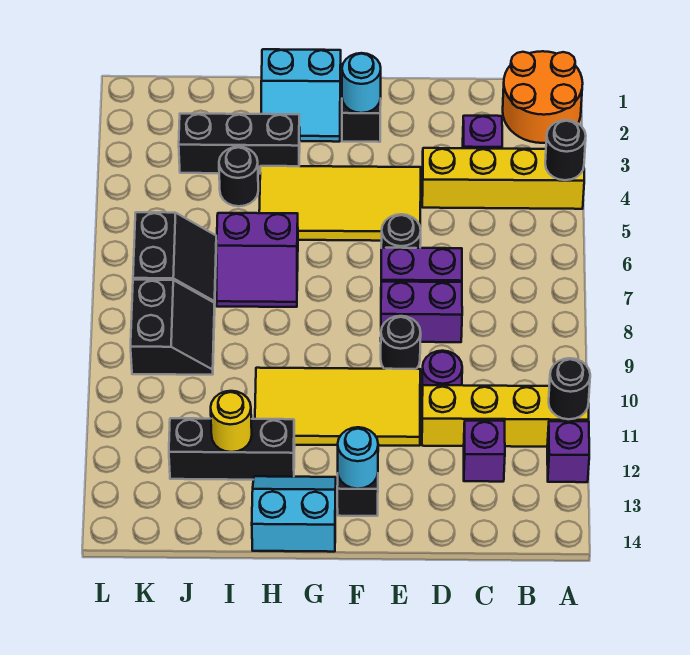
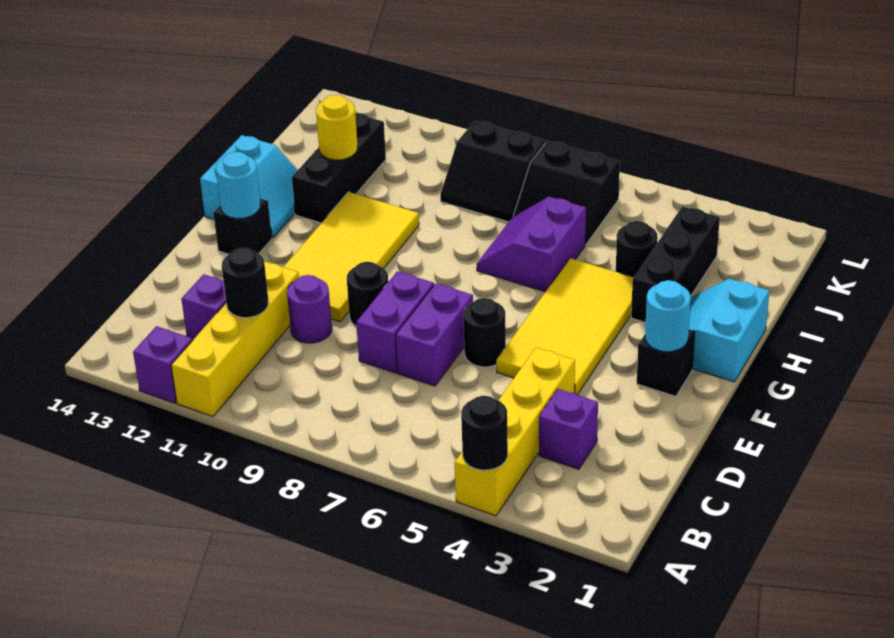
orange round brick A1:B2 level 1 -> none
black round brick A11 level 2 -> black round brick C11 level 2

